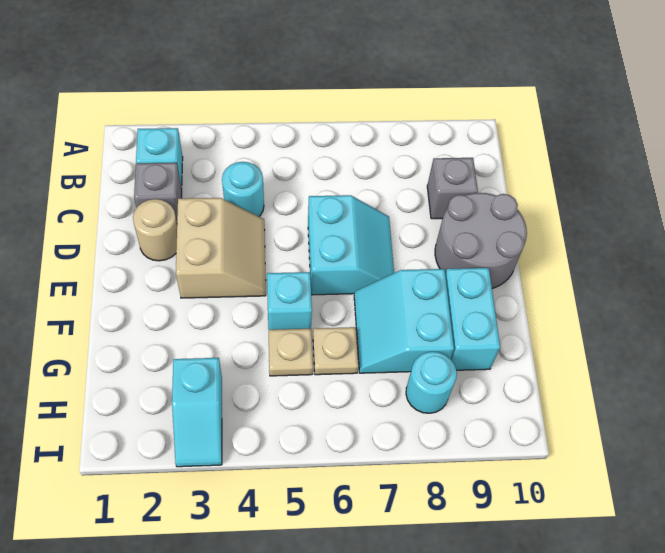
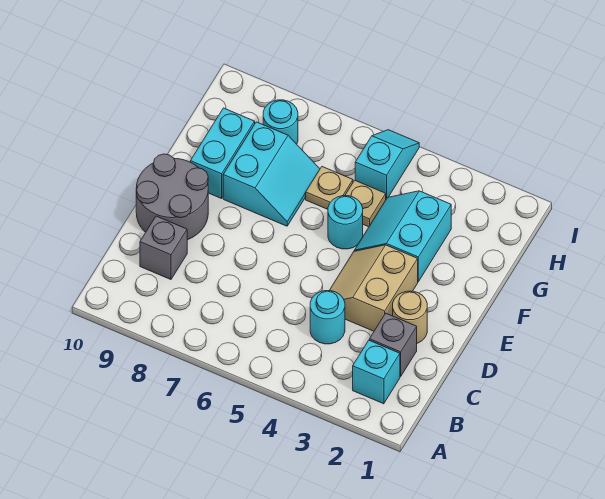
cyan slope D6:E7 level 1 top 6 -> cyan slope F3:G4 level 1 top 3
cyan brick F5 level 1 -> cyan round brick F5 level 1
cyan slope H3:I3 level 1 top H -> cyan slope H5:I5 level 1 top H

